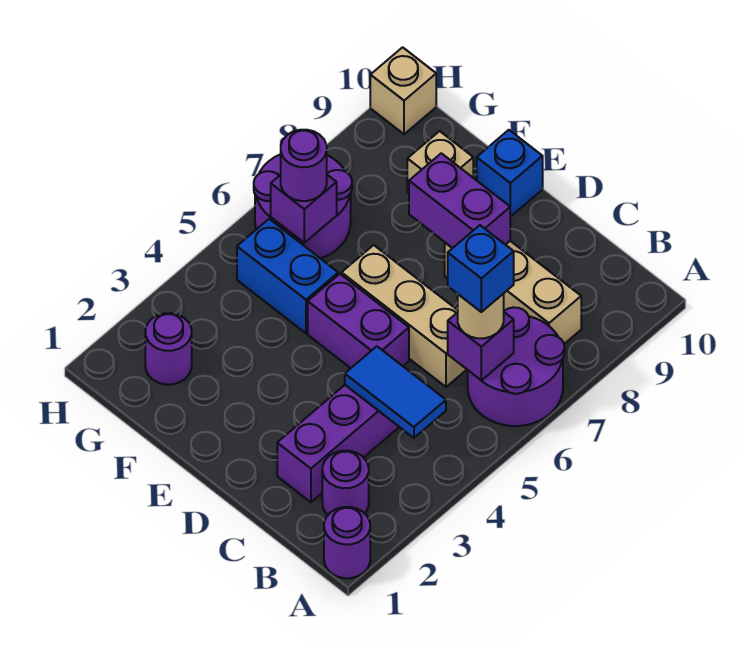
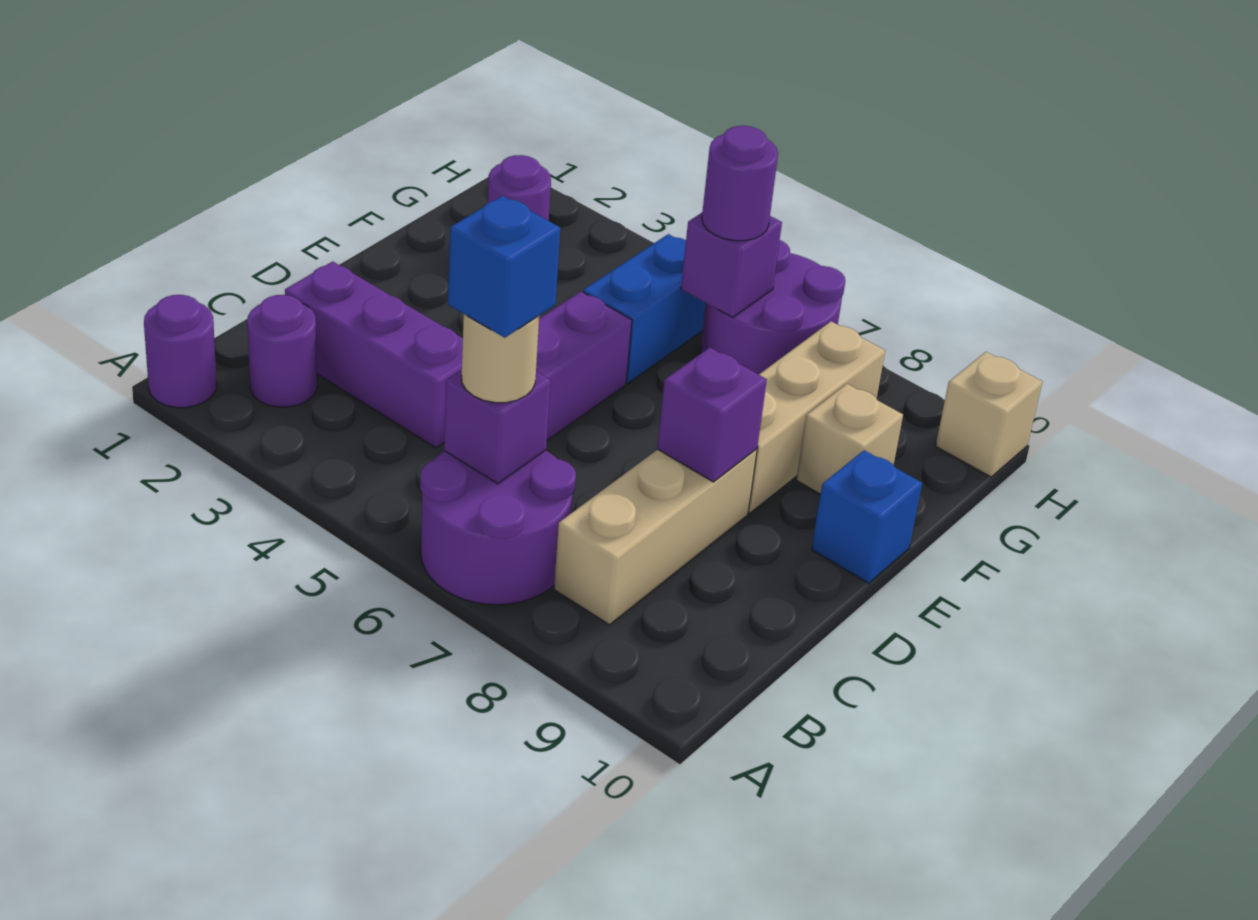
blue tile B4:C4 level 2 -> none
tan brick C6:E6 level 1 -> tan brick E8:G8 level 1
purple brick D8:E8 level 2 -> purple brick D8 level 2

